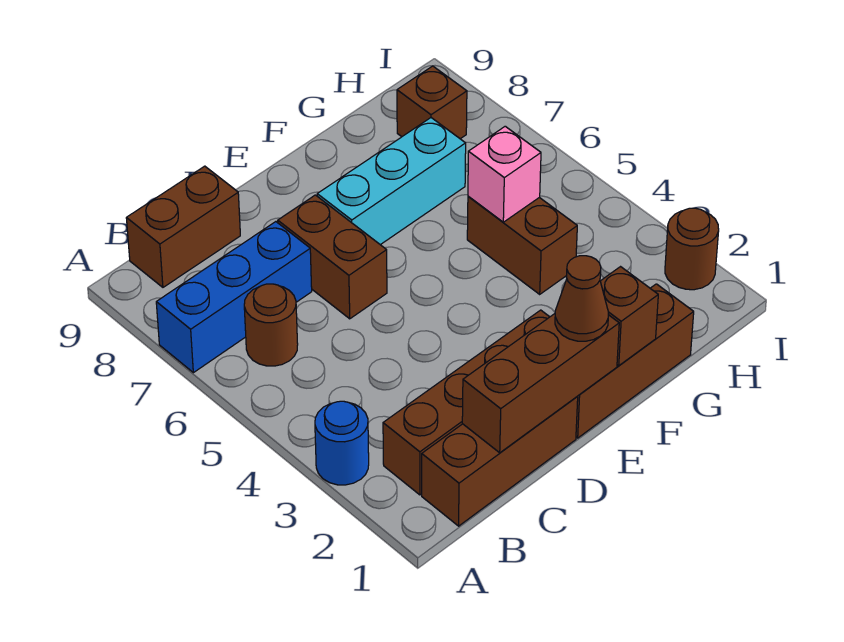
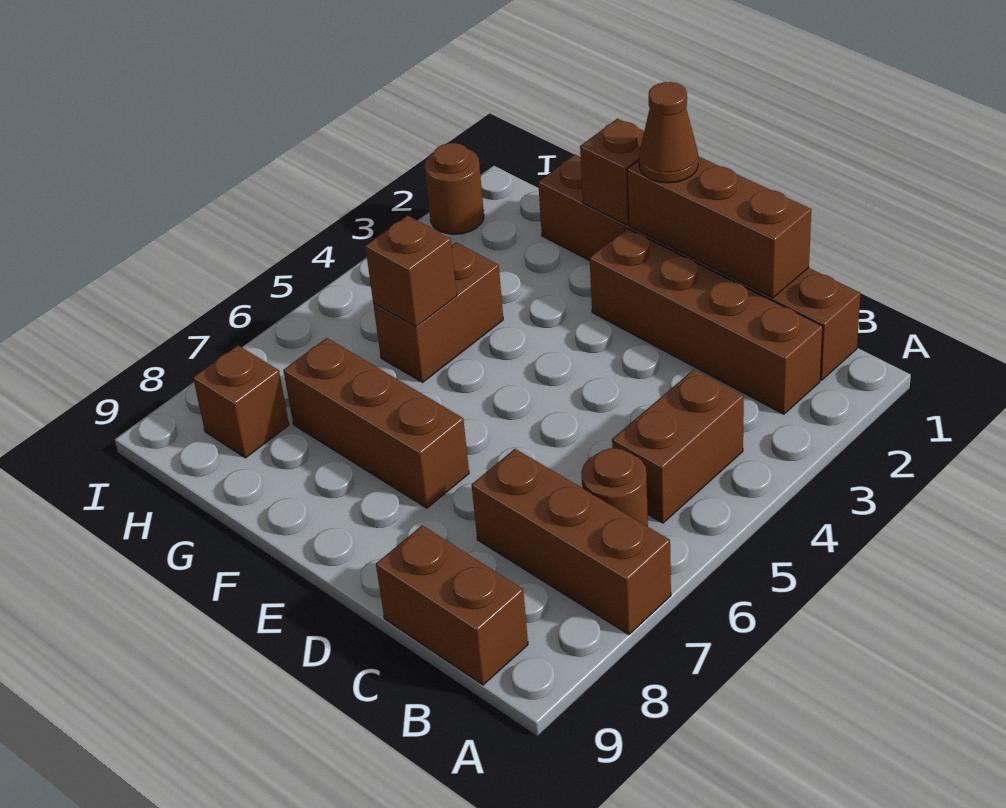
blue round brick A3 level 1 -> none
blue brick A7:C7 level 1 -> brown brick A7:C7 level 1
brown brick D6:D7 level 1 -> brown brick B4:B5 level 1
cyan brick E7:G7 level 1 -> brown brick E7:G7 level 1
pink brick G5 level 2 -> brown brick G5 level 2

